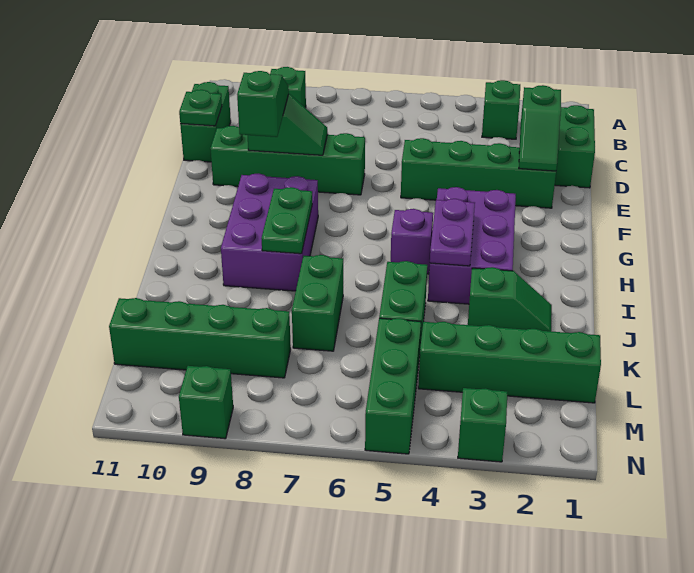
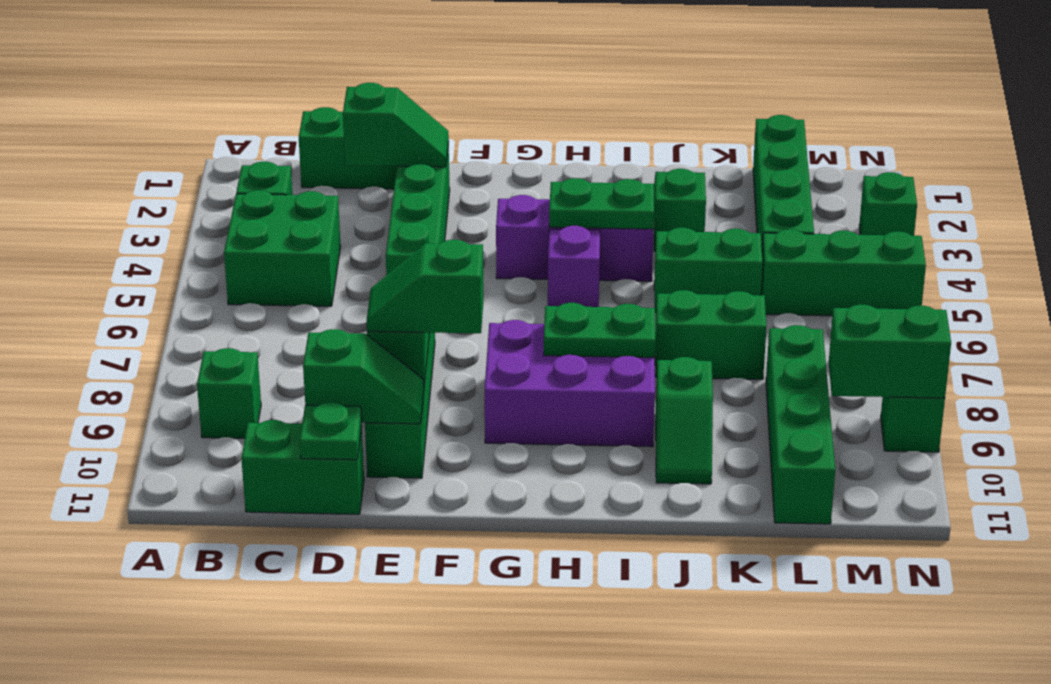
none -> green brick B4:C5 level 1
none -> green slope D10:E10 level 2 top D
purple brick G3:I4 level 1 -> purple brick G4:I4 level 1
purple plate H4:I4 level 2 -> green plate H4:I4 level 2
none -> green slope J9:J10 level 1 top 9
none -> green brick M9:N9 level 2

